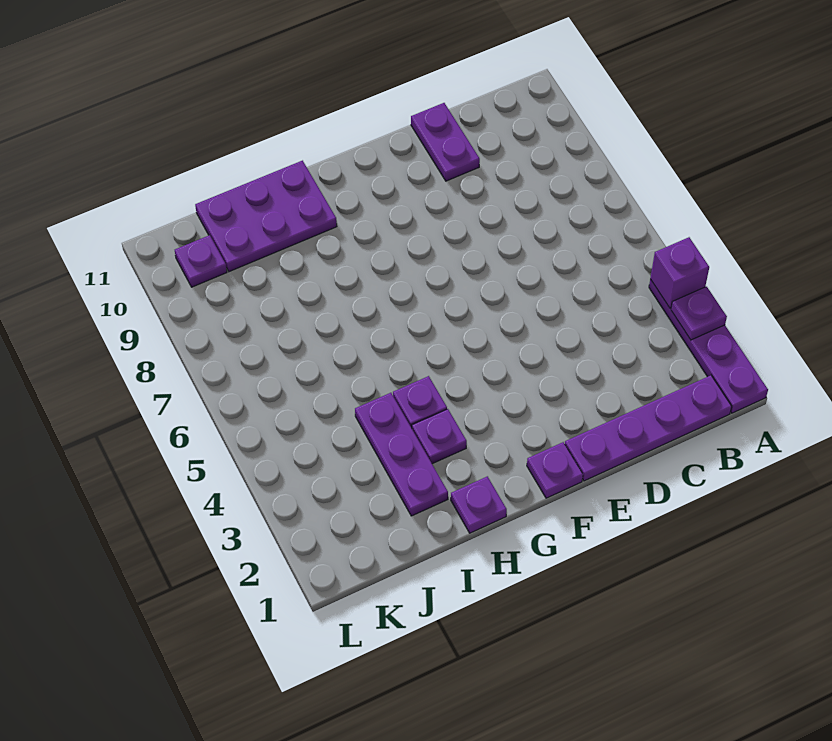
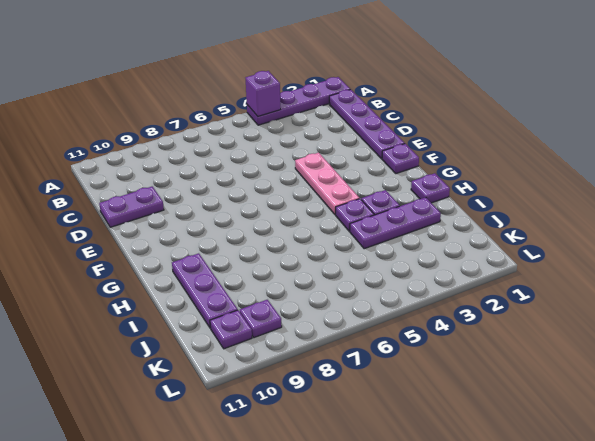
purple plate A3 level 2 -> purple plate K9 level 1
none -> pink plate E4:G4 level 1
purple plate H10:J11 level 1 -> purple plate H10:J10 level 1

